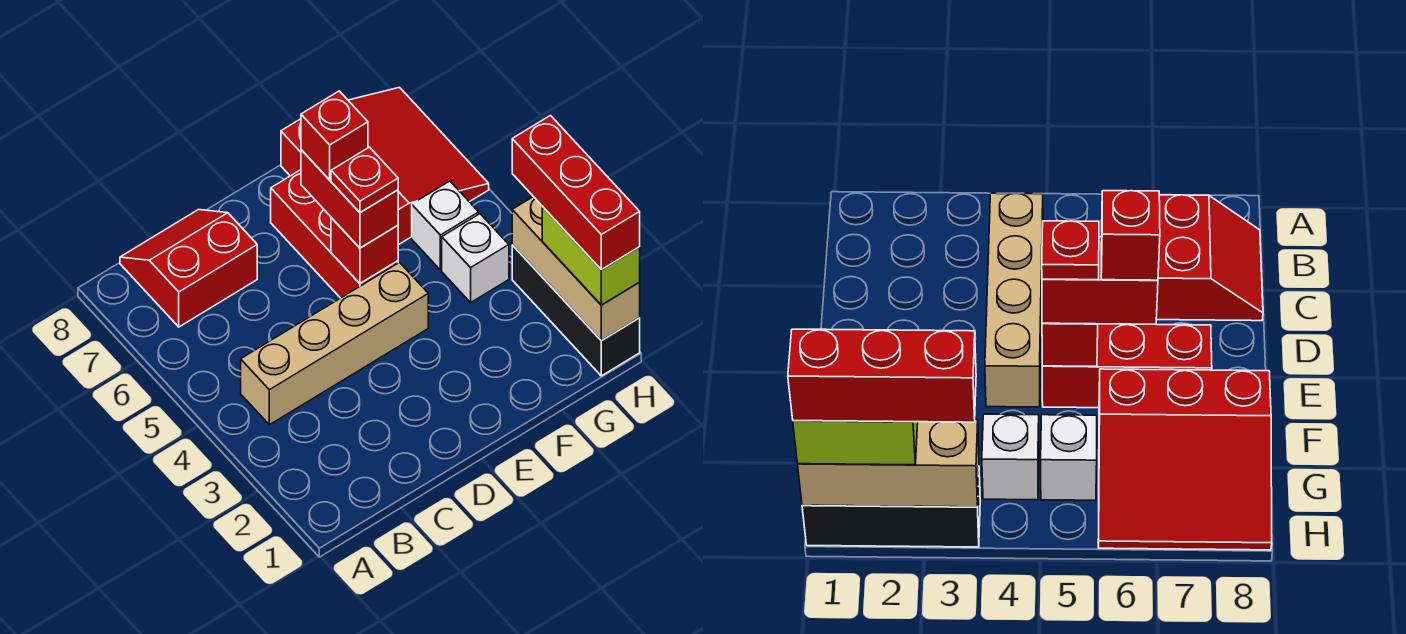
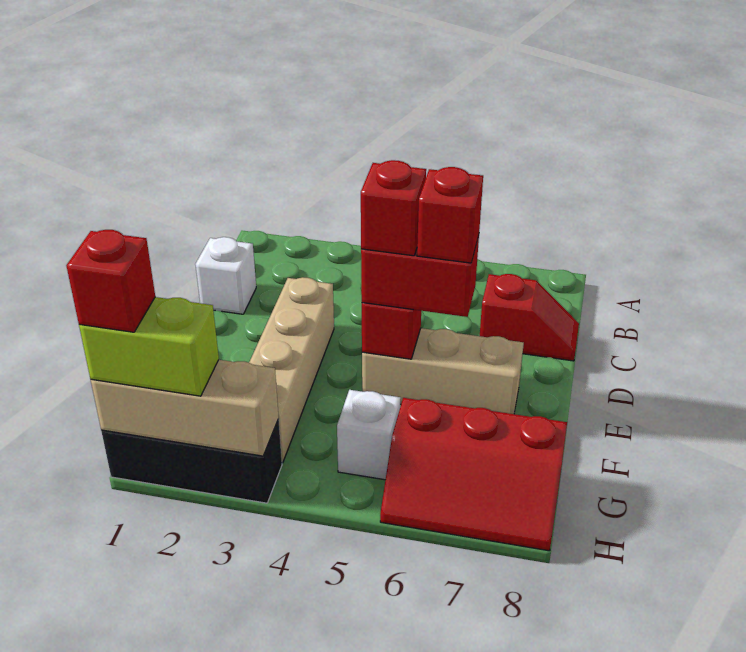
tan brick B4:E4 level 1 -> tan brick D3:G3 level 1
red slope B7:C8 level 1 top 7 -> red slope C7:C8 level 1 top 7
red brick E5:E7 level 1 -> tan brick E5:E7 level 1
red plate E5 level 4 -> red brick E5 level 4
red slope F6:H8 level 1 top F -> red slope G6:H8 level 1 top G
white brick G4 level 1 -> white brick C1 level 1
red brick H1:H3 level 4 -> red brick H1 level 4

